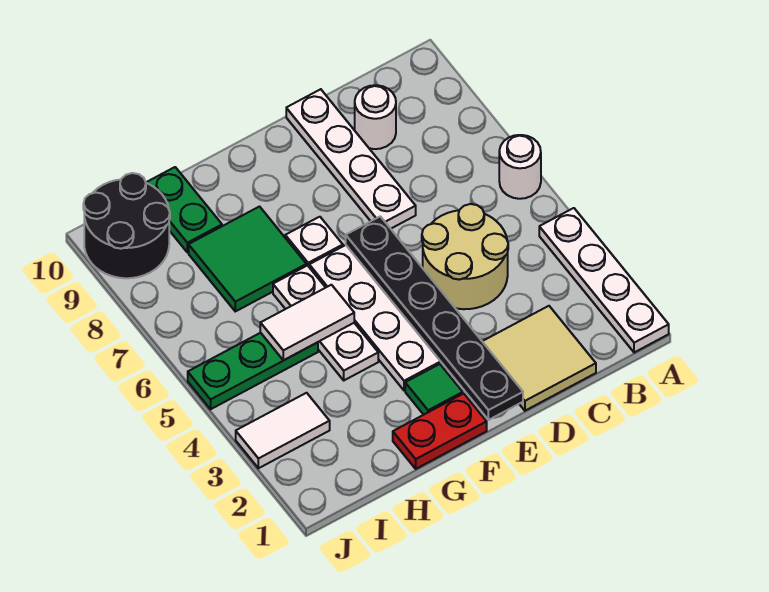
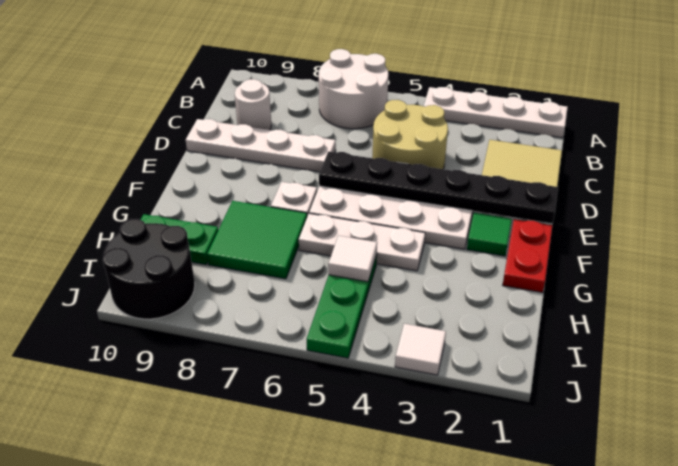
white round brick A6 level 1 -> white round brick A6:B7 level 1
white tile G5:H5 level 2 -> white tile H5 level 2
white tile I3:J3 level 1 -> white tile J3 level 1

